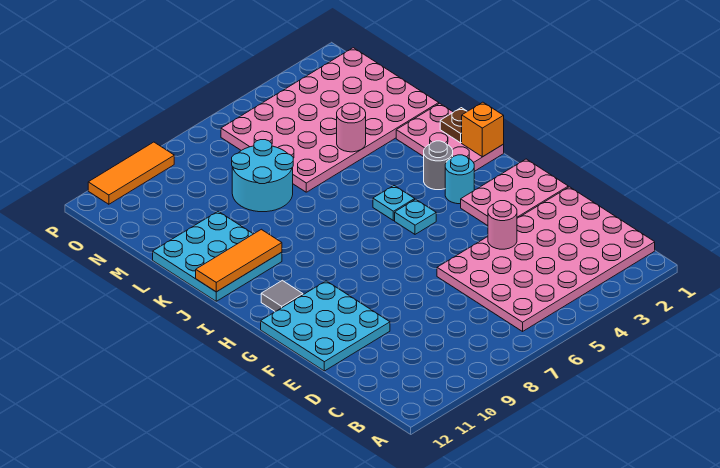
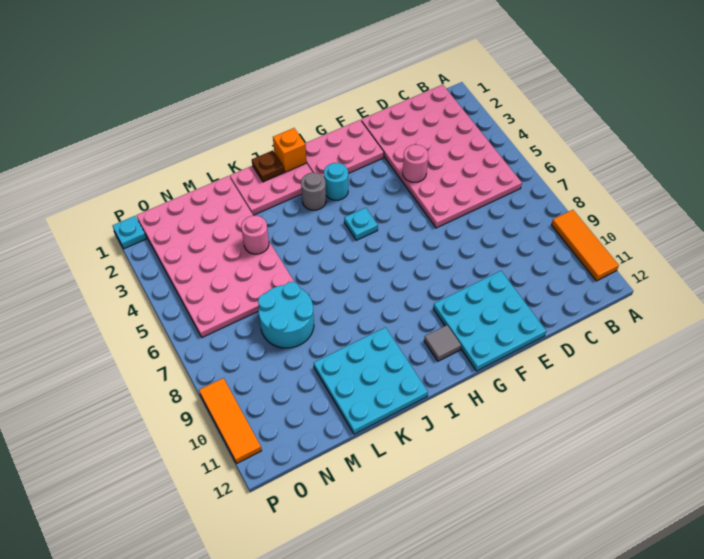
pink plate F1:G3 level 1 -> pink plate F1:H2 level 1
cyan plate I5 level 1 -> cyan plate P1 level 1
orange tile J10:J12 level 2 -> orange tile A9:A11 level 1

